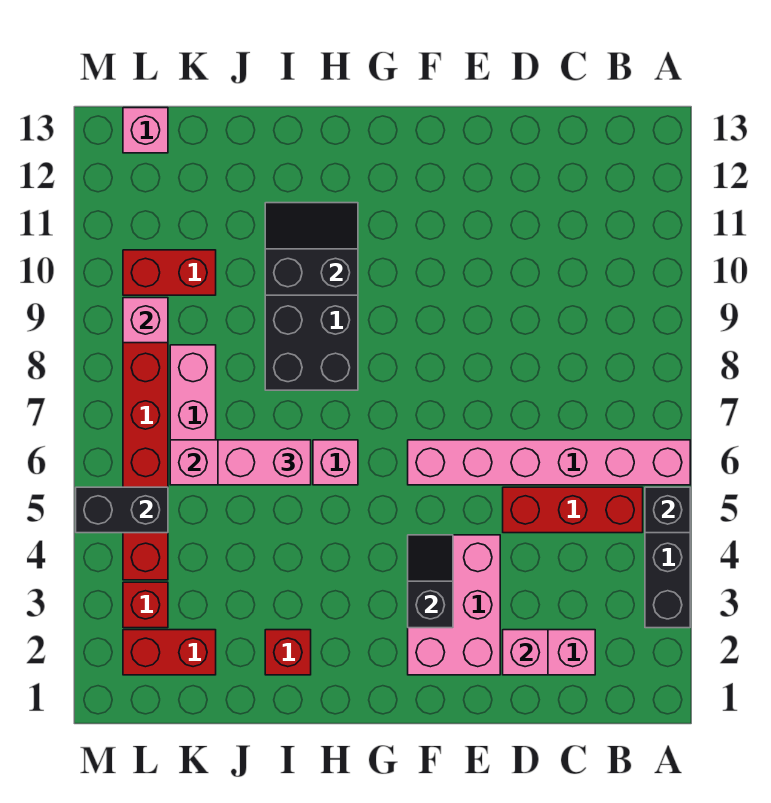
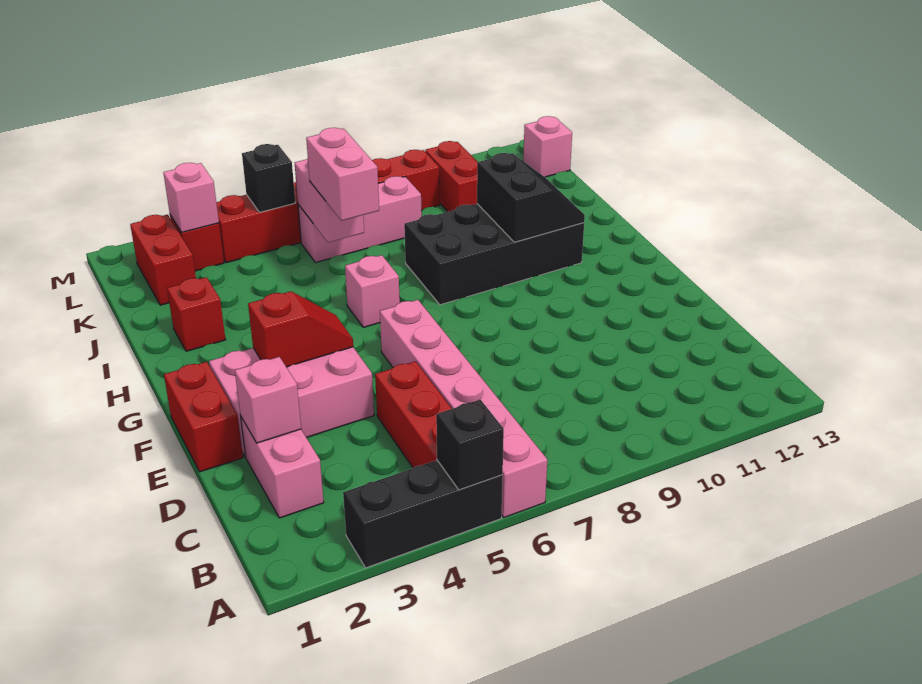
none -> red brick E1:F1 level 1
black slope F3:F4 level 2 top 3 -> red slope F3:F4 level 2 top 3
black brick L5:M5 level 2 -> black brick L5 level 2
pink brick L9 level 2 -> pink brick L3 level 2

